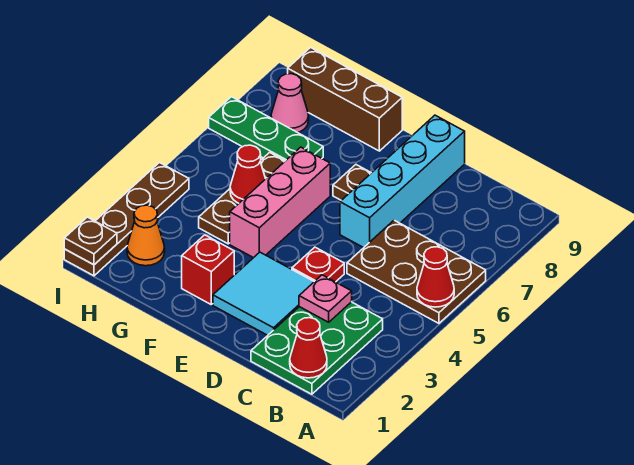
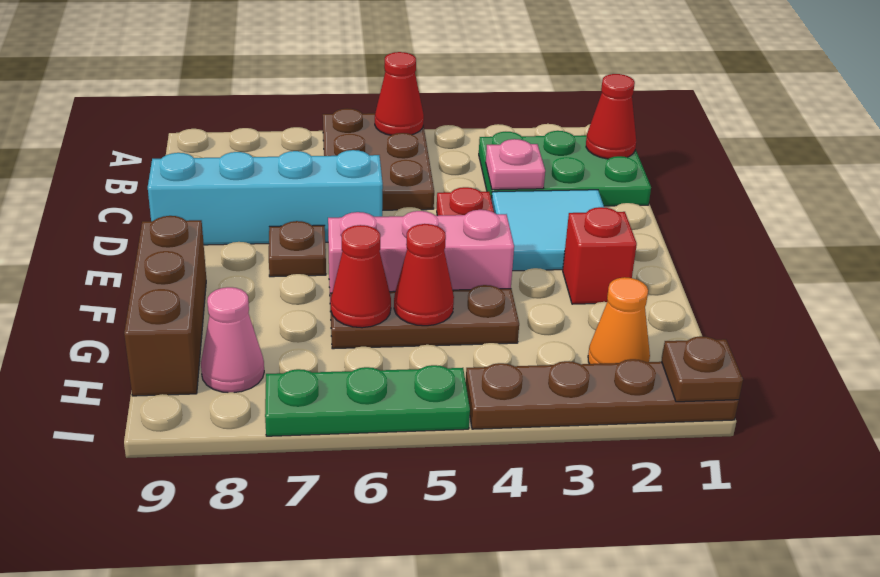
none -> red cone G6 level 2
green plate G7:I7 level 1 -> green plate I5:I7 level 1

